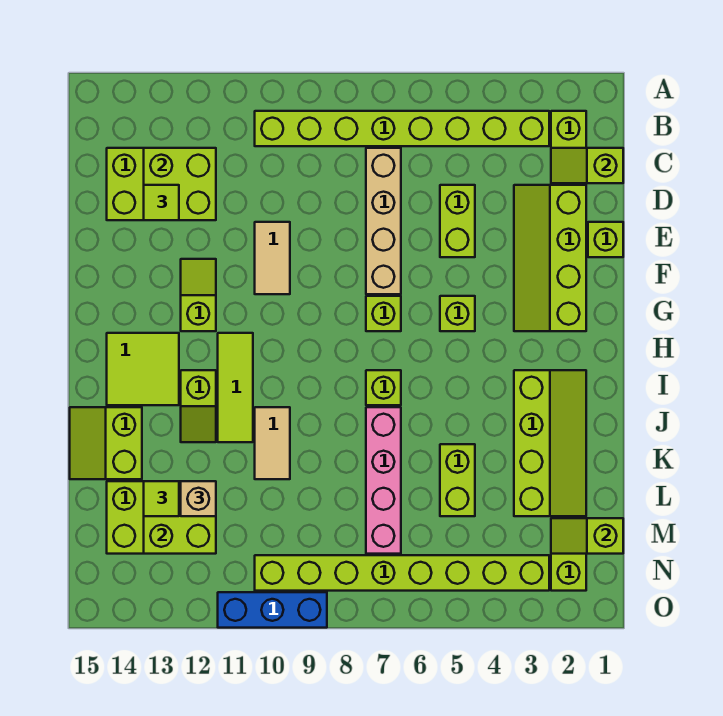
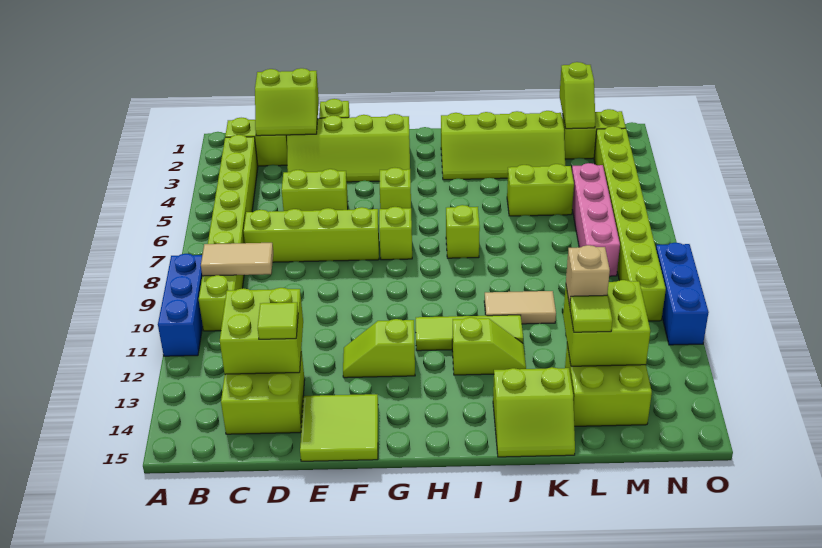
none -> blue brick A9:A11 level 1
lime slope C1:C2 level 2 top 1 -> lime slope C1:D2 level 2 top 1
tan brick C7:F7 level 1 -> lime brick C7:F7 level 1
tan tile E10:F10 level 1 -> tan tile B9:C9 level 2
lime tile H13:I14 level 1 -> lime tile E14:F15 level 1
lime slope I2:L3 level 1 top 3 -> lime slope I2:L3 level 1 top 2
pink brick J7:M7 level 1 -> pink brick M5:M8 level 1

